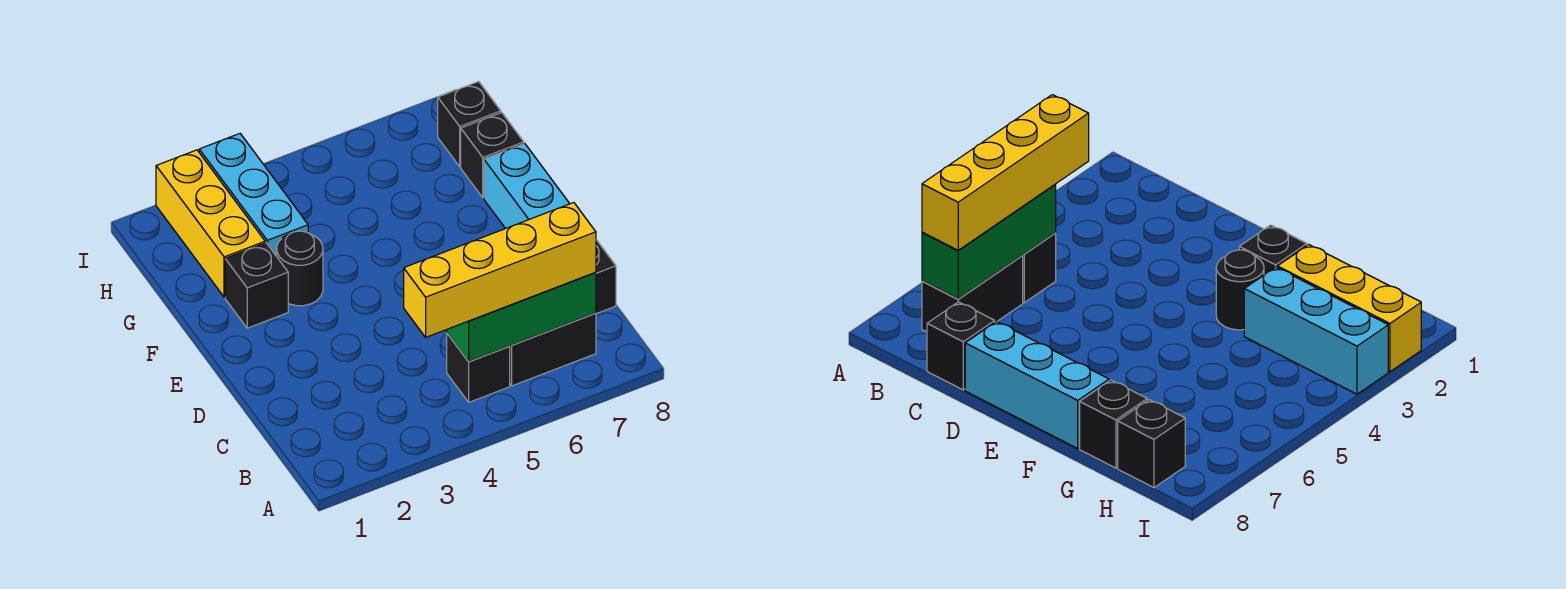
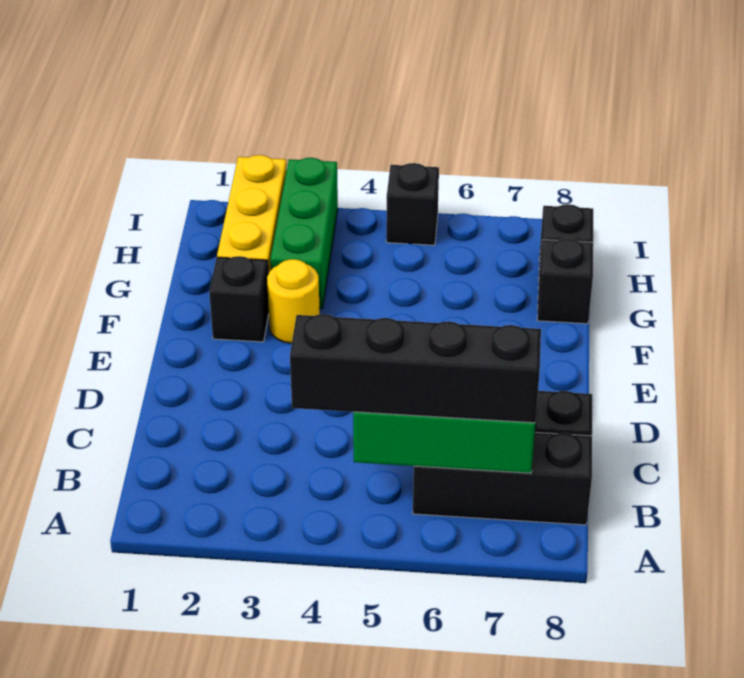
yellow brick B4:B7 level 3 -> black brick B4:B7 level 3
black brick B5 level 1 -> black brick I5 level 1
black brick B6:B7 level 1 -> black brick B6:B8 level 1
cyan brick D8:F8 level 1 -> none
black round brick F3 level 1 -> yellow round brick F3 level 1
cyan brick G3:I3 level 1 -> green brick G3:I3 level 1

